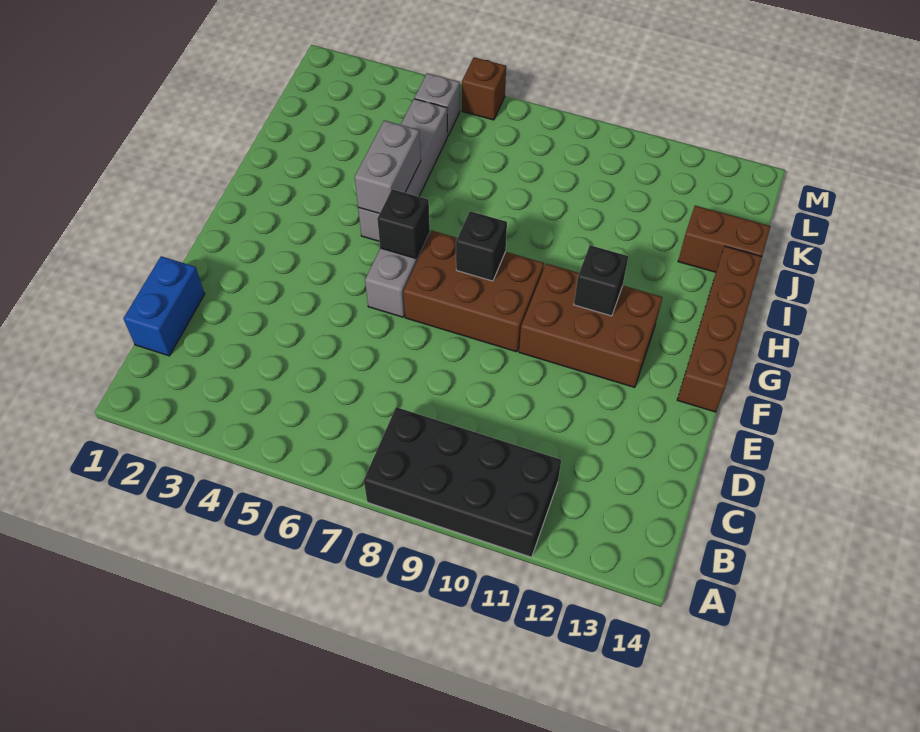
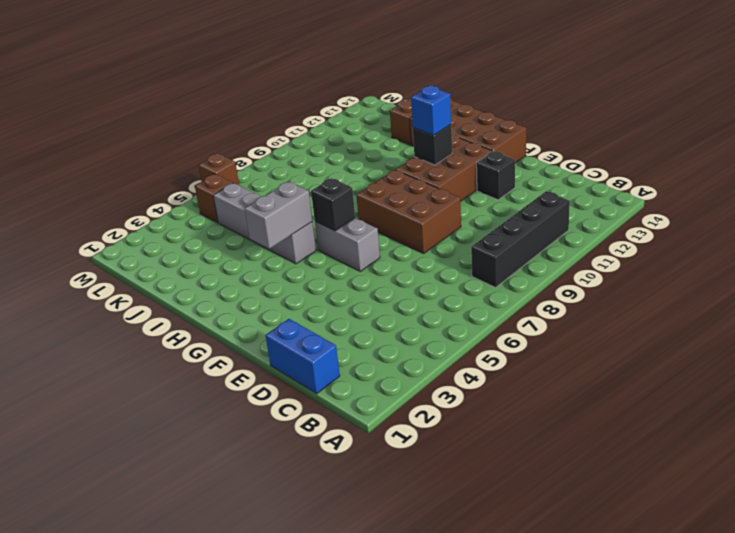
black brick A8:B11 level 1 -> black brick B8:B11 level 1
brown brick F7:G9 level 1 -> brown brick E8:G9 level 1
brown brick F14:I14 level 1 -> brown brick F13:I14 level 1
black brick G8 level 2 -> black brick E12 level 1
none -> blue brick G11 level 3
grey brick H5:I5 level 2 -> grey brick H4:H5 level 2
grey brick L5 level 1 -> brown brick L5 level 1

